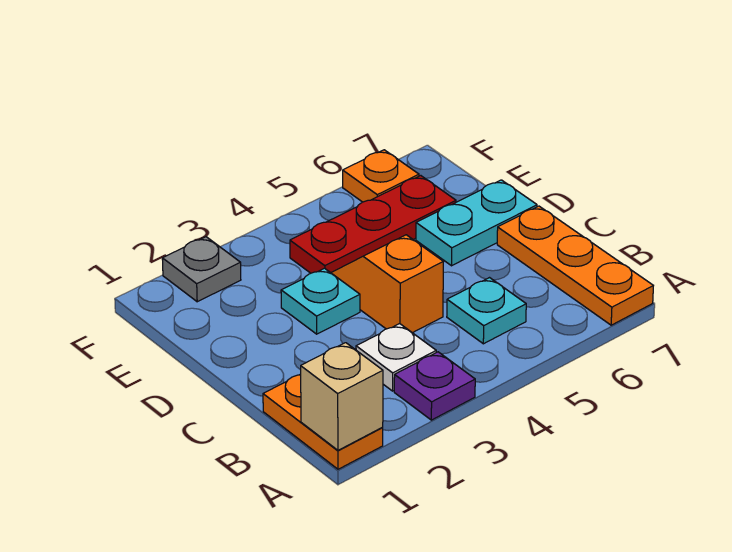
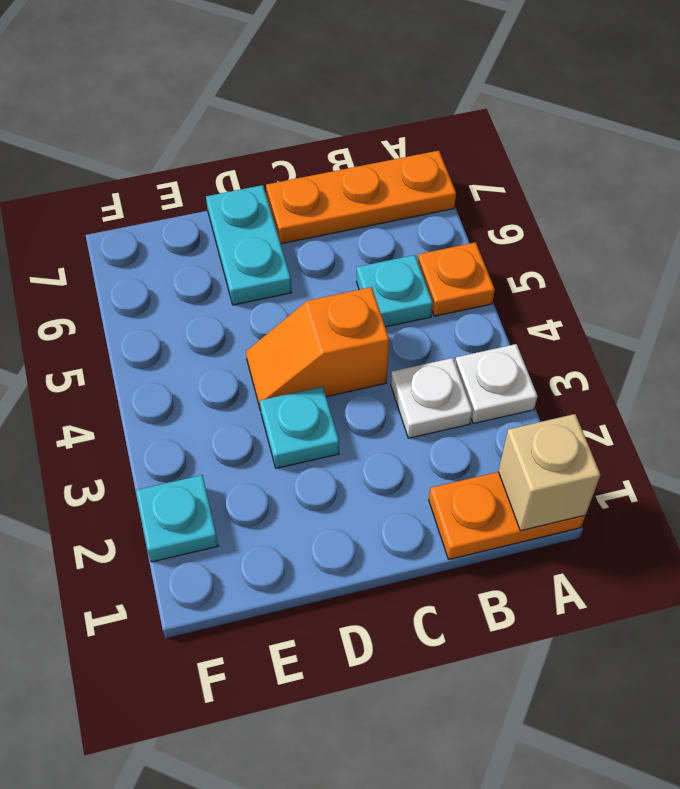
purple plate A3 level 1 -> white plate A3 level 1
red plate E4:E6 level 1 -> none
grey plate F2 level 1 -> cyan plate F2 level 1
orange plate F6 level 1 -> orange plate A5 level 1

